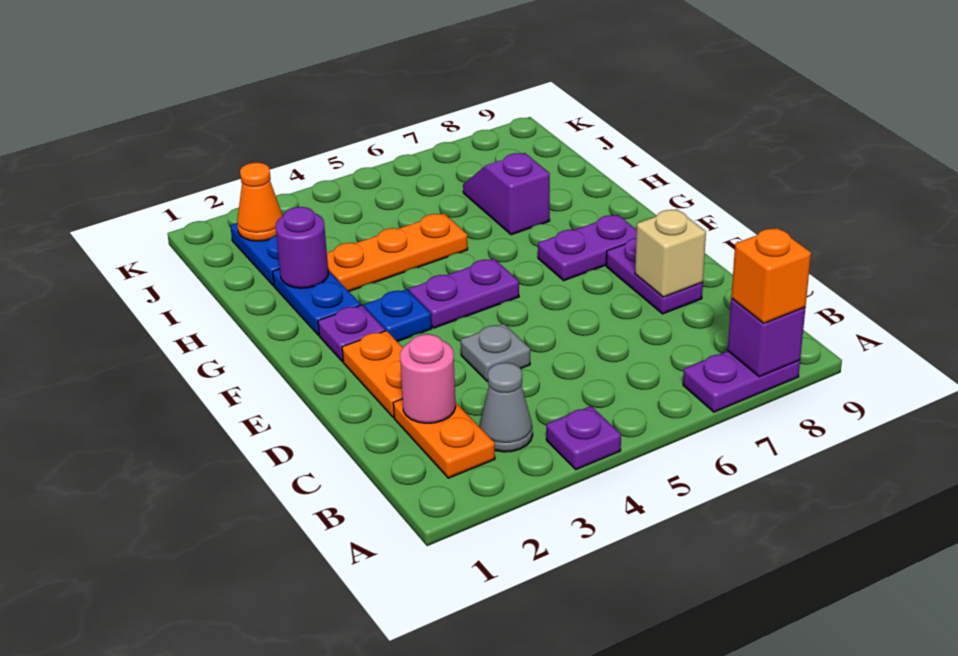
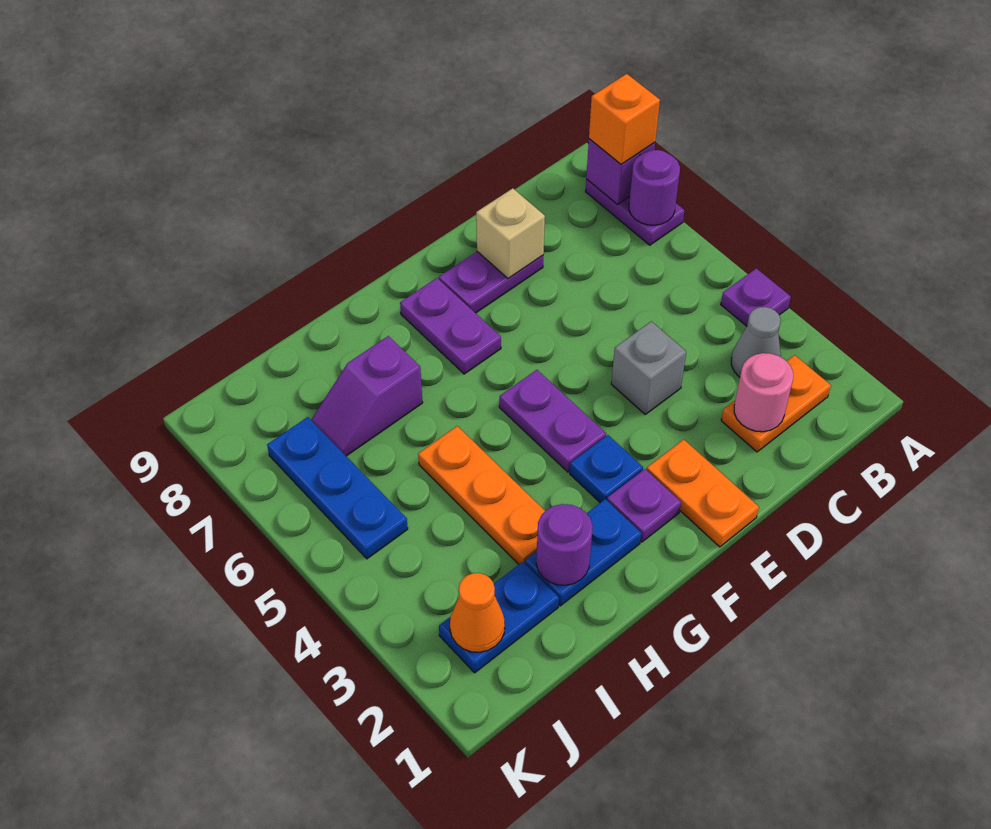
none -> purple round brick A7 level 2
orange plate D2:E2 level 1 -> orange plate E1:E2 level 1
grey plate D4 level 1 -> grey brick D4 level 1
none -> blue plate J5:J7 level 1

